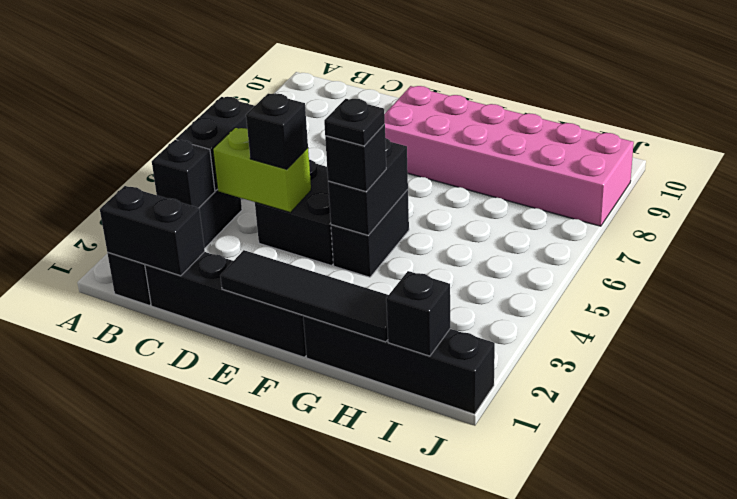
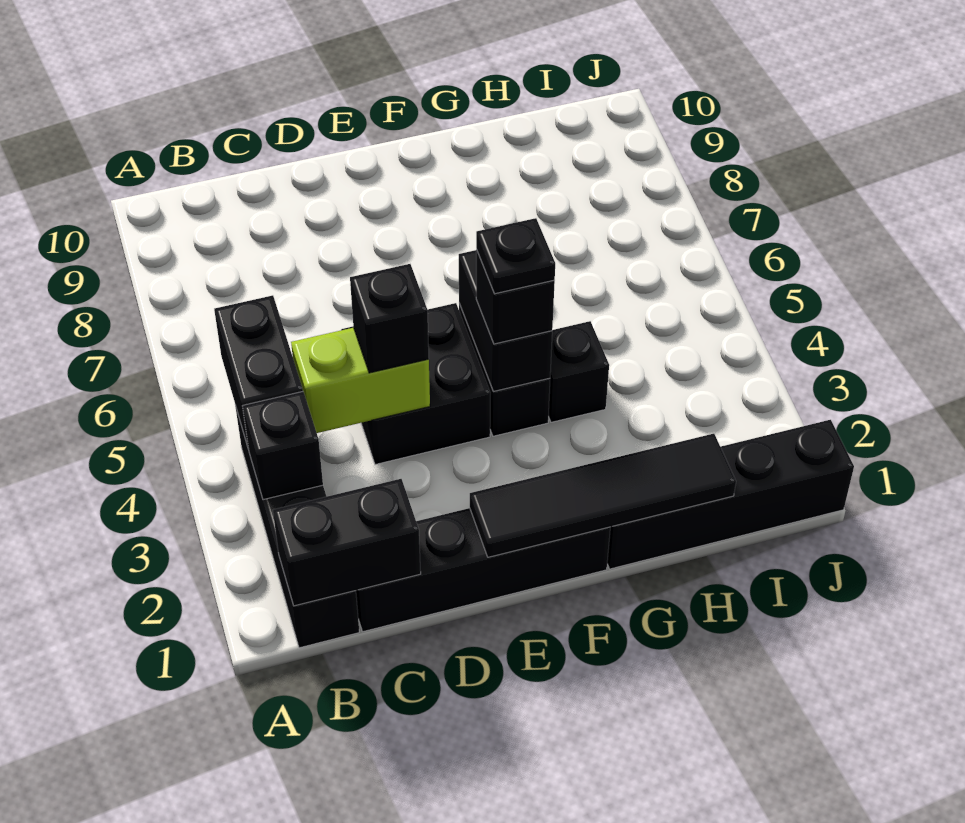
pink brick E8:J9 level 1 -> none
black brick I1 level 2 -> black brick G4 level 1

